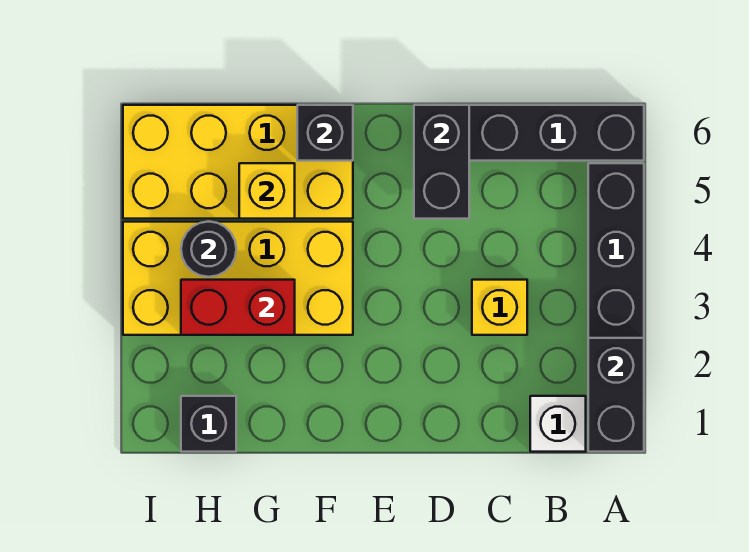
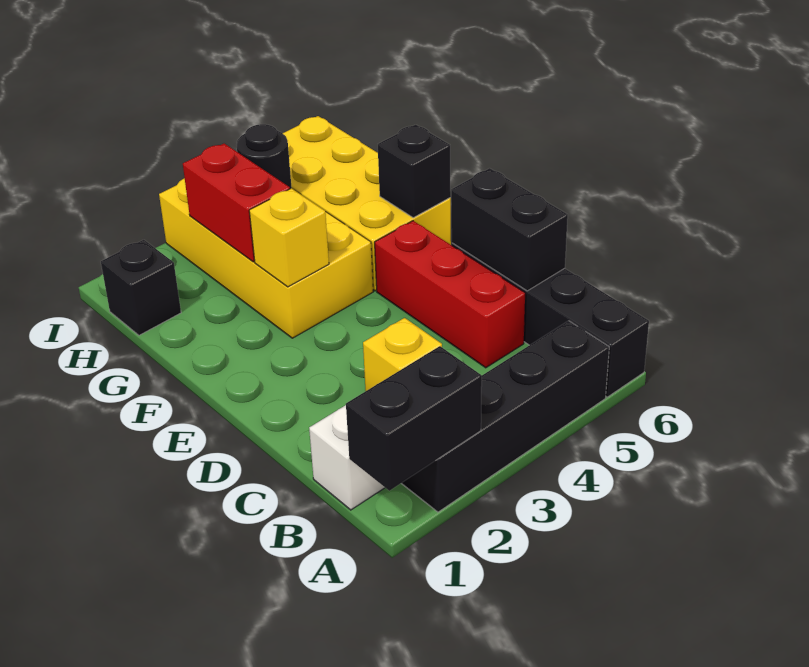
none -> red brick C5:E5 level 1
black brick D5:D6 level 2 -> black brick C6:D6 level 2
yellow brick G5 level 2 -> yellow brick F3 level 2

